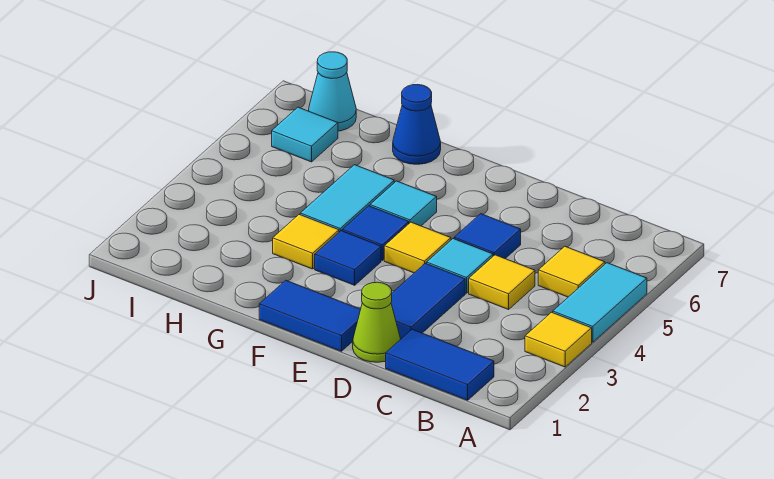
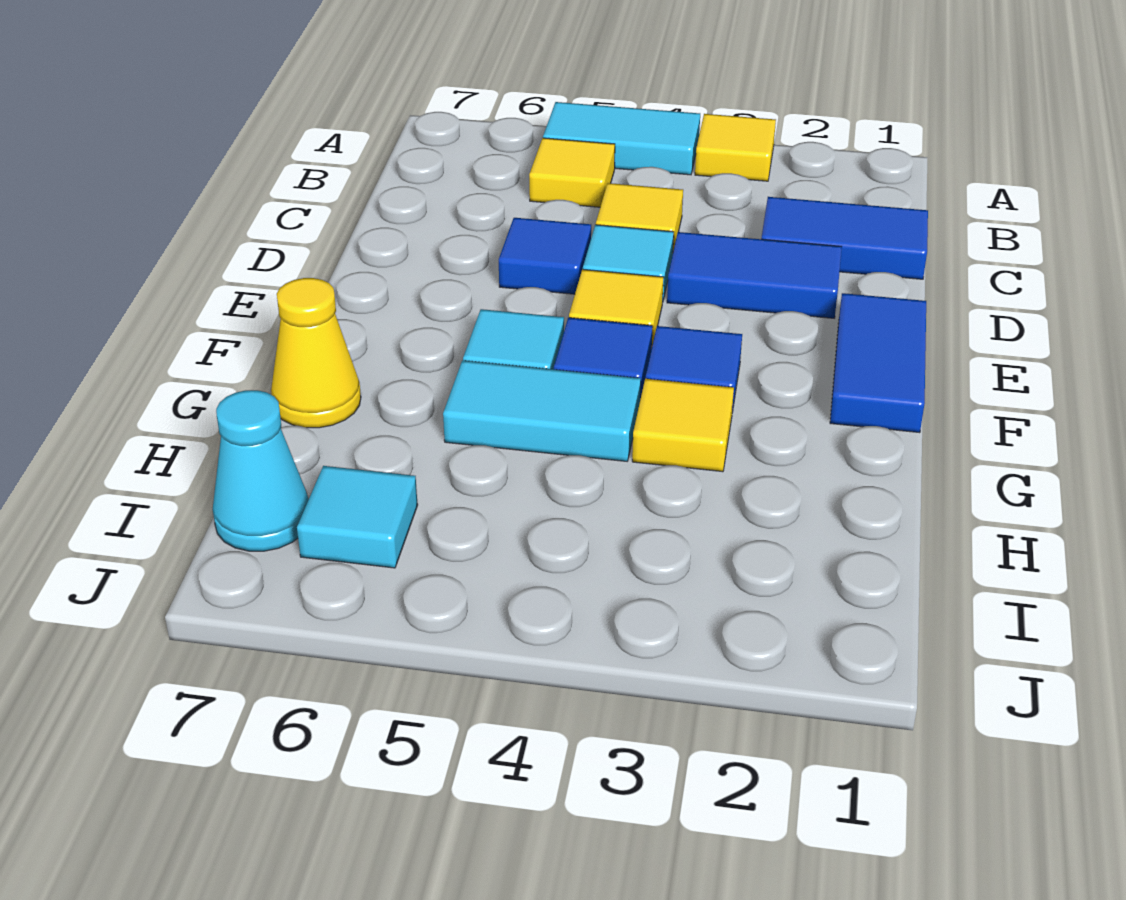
blue tile B1:C1 level 1 -> blue tile C1:C2 level 1
lime cone D1 level 1 -> none
blue cone G7 level 1 -> yellow cone G7 level 1

